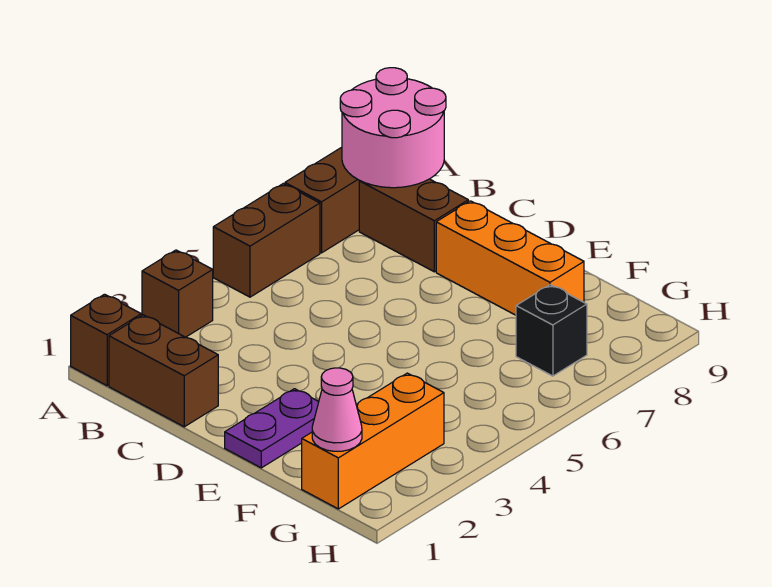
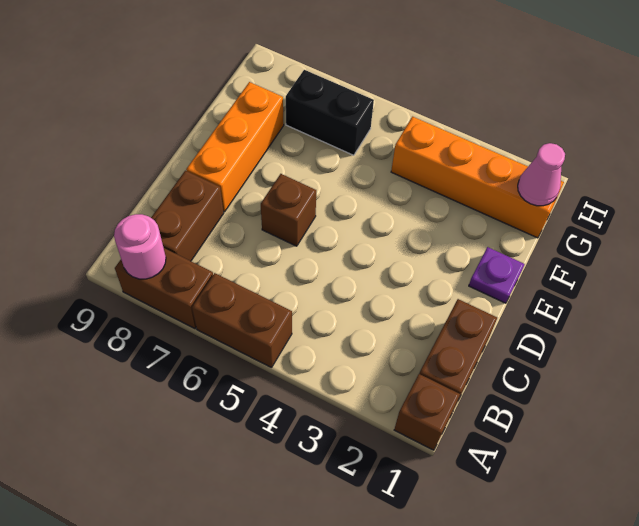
brown brick A3 level 1 -> brown brick D6 level 1
pink round brick A8:B9 level 2 -> pink round brick A8 level 2
purple plate E1:E2 level 1 -> purple plate E1 level 1
orange brick G1:G3 level 1 -> orange brick G1:G4 level 1
black brick G7 level 1 -> black brick G6:G7 level 1

